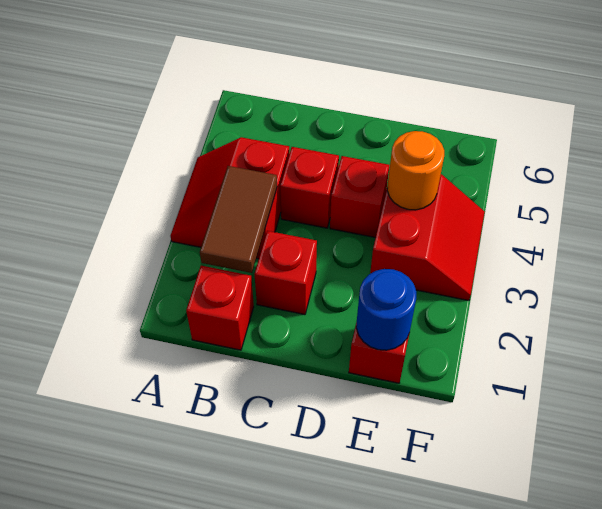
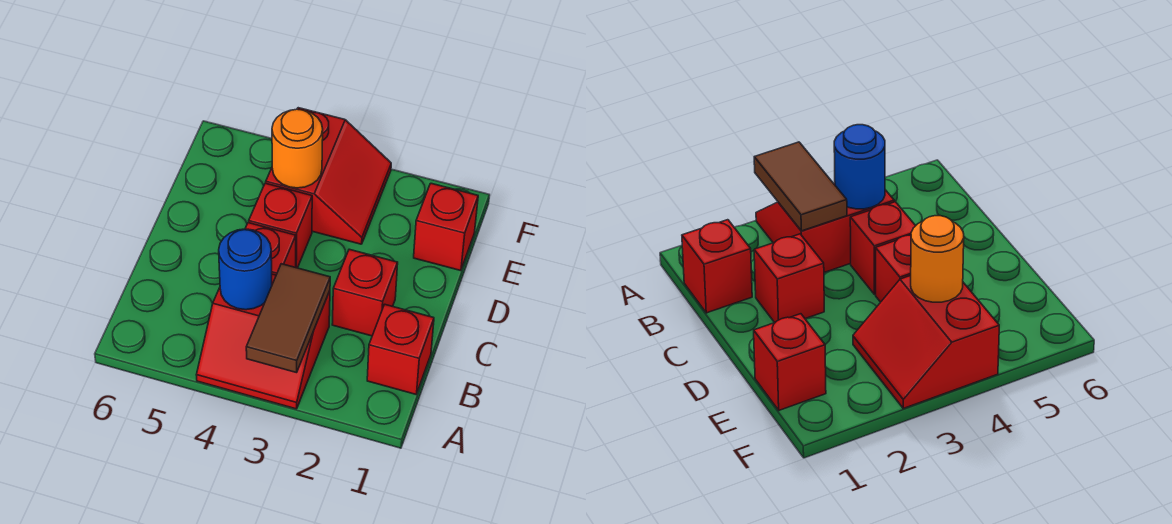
brown tile B2:B3 level 2 -> brown tile A3:B3 level 2
blue round brick E1 level 2 -> blue round brick B4 level 2
red slope E3:F4 level 1 top E -> red slope E3:F4 level 1 top 4

